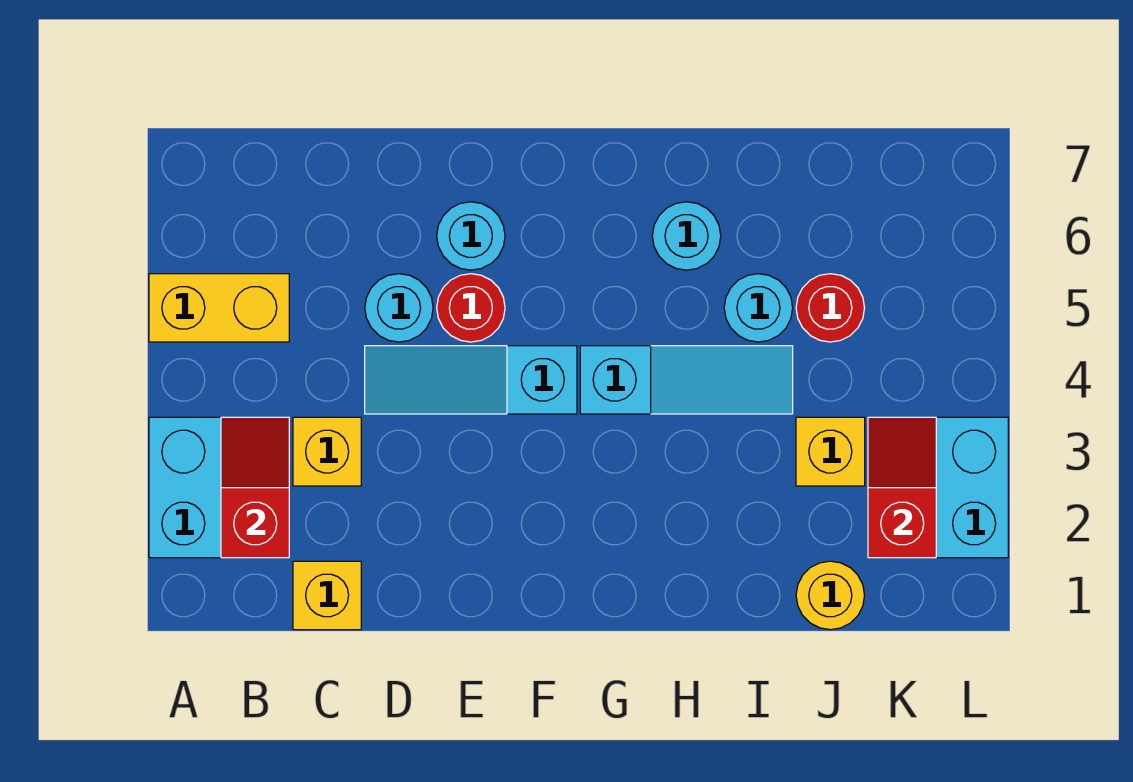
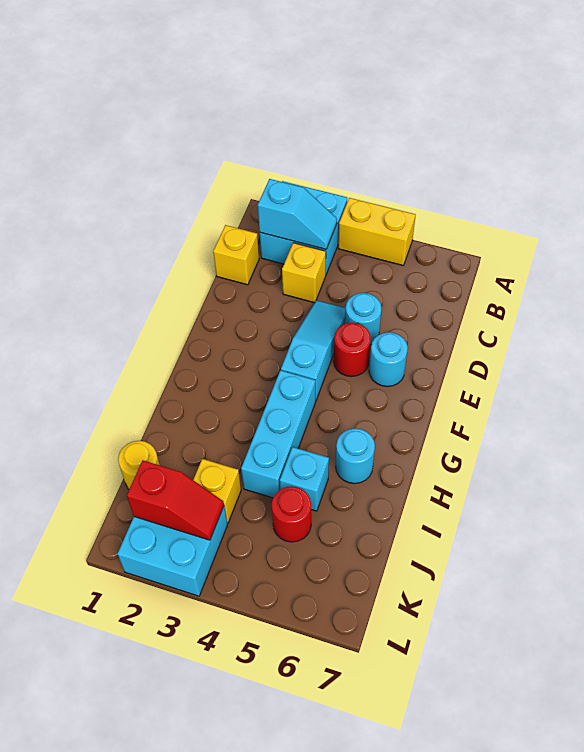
yellow brick A5:B5 level 1 -> yellow brick A4:A5 level 1
red slope B2:B3 level 2 top 2 -> cyan slope B2:B3 level 2 top 2
cyan slope G4:I4 level 1 top G -> cyan brick G4:I4 level 1
cyan round brick I5 level 1 -> cyan brick I5 level 1

